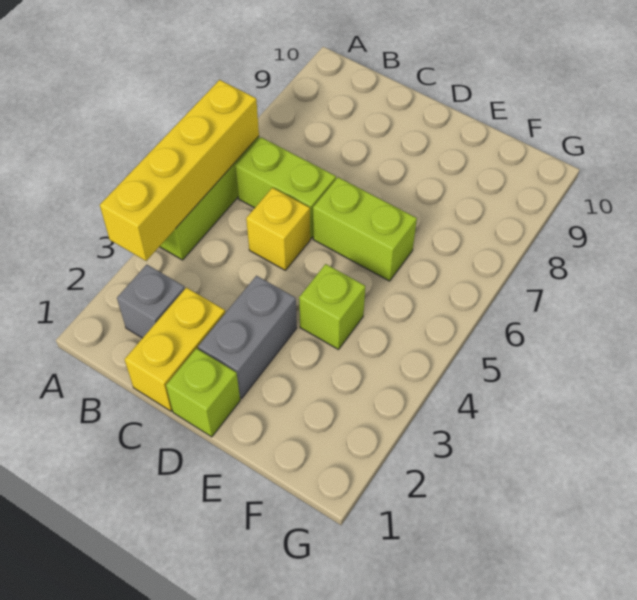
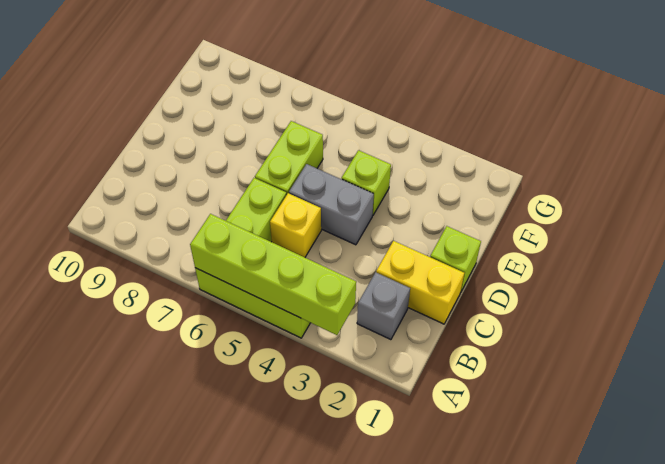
yellow brick A3:A6 level 2 -> lime brick A3:A6 level 2
grey brick D2:D3 level 1 -> grey brick D4:D5 level 1

